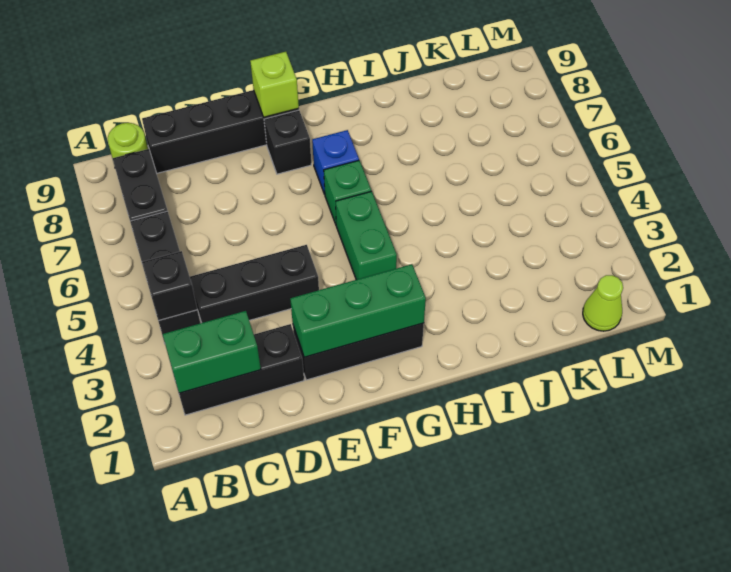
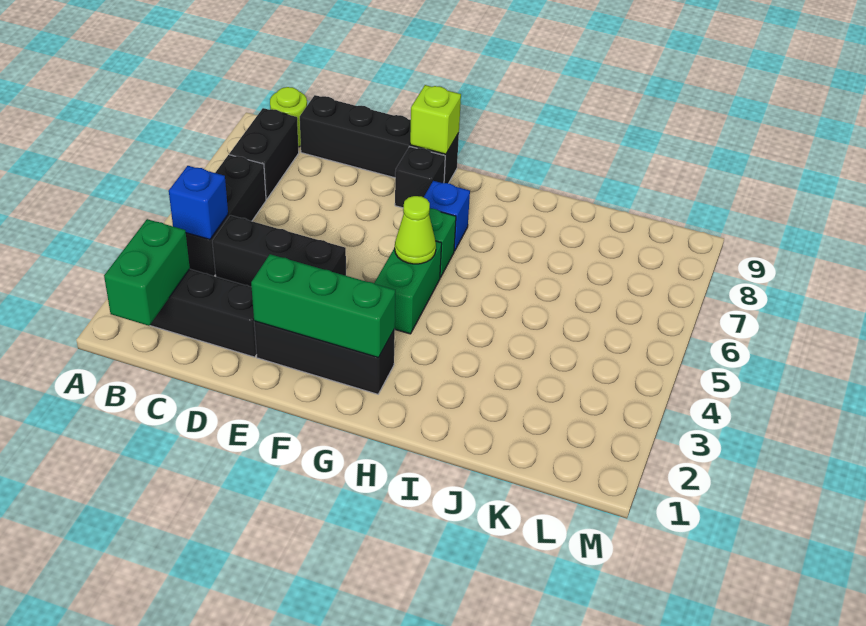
green brick B2:C2 level 2 -> green brick B1:B2 level 2
black brick B4 level 2 -> blue brick B4 level 2
lime cone L1 level 1 -> lime cone G5 level 2

